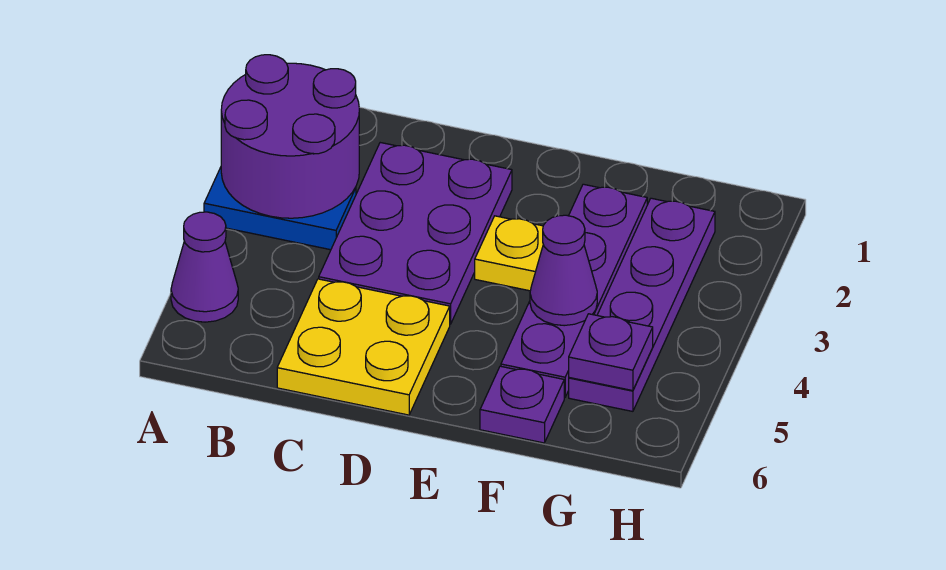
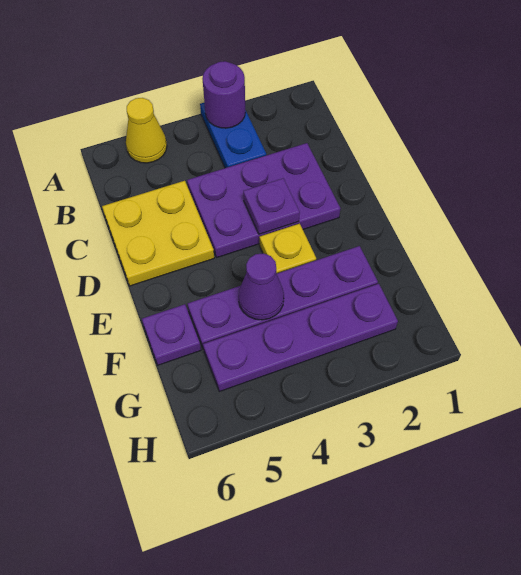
purple round brick A2:B3 level 2 -> purple round brick A3 level 2
purple cone A5 level 1 -> yellow cone A5 level 1
purple plate G5 level 2 -> purple plate D3 level 2

